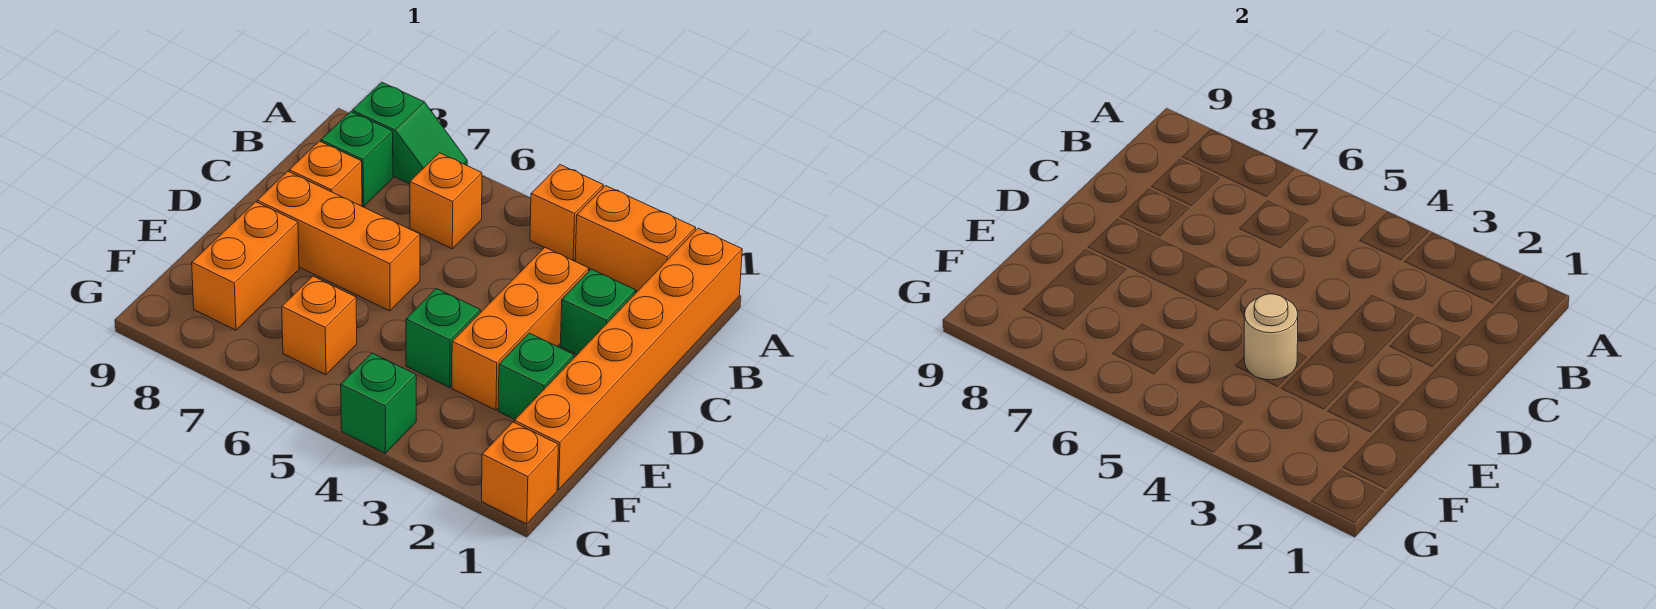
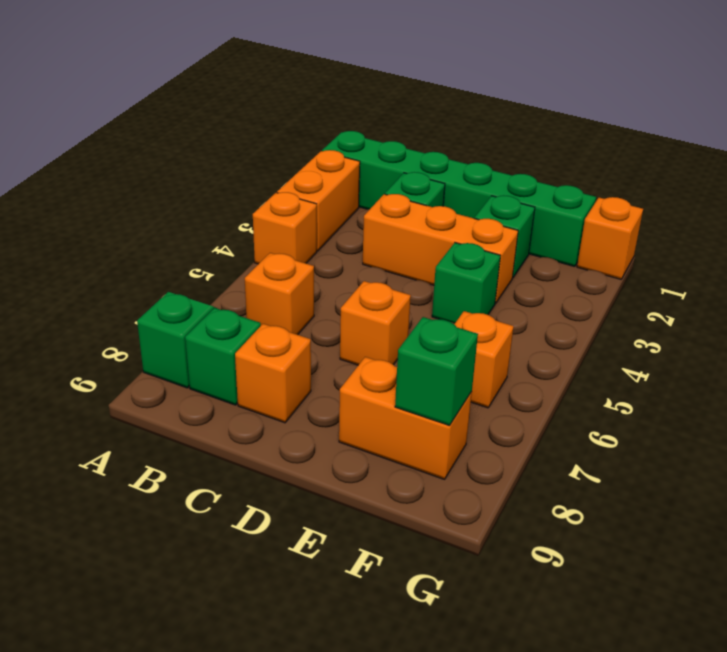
orange brick A1:F1 level 1 -> green brick A1:F1 level 1
orange brick D6:D8 level 1 -> orange brick D6 level 1
tan round brick E4 level 2 -> none
green brick G4 level 1 -> green brick F8 level 2

